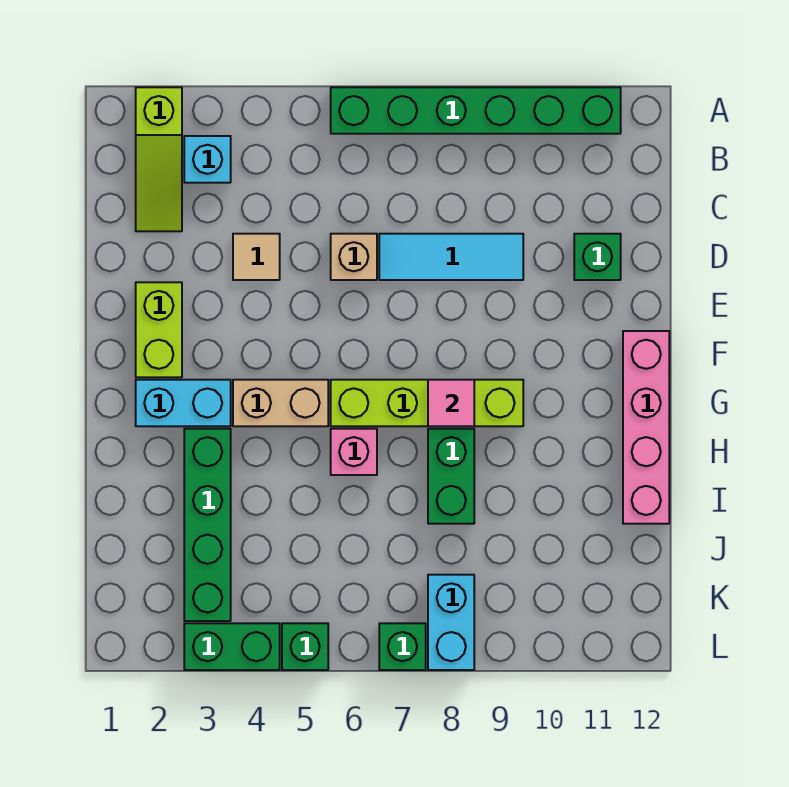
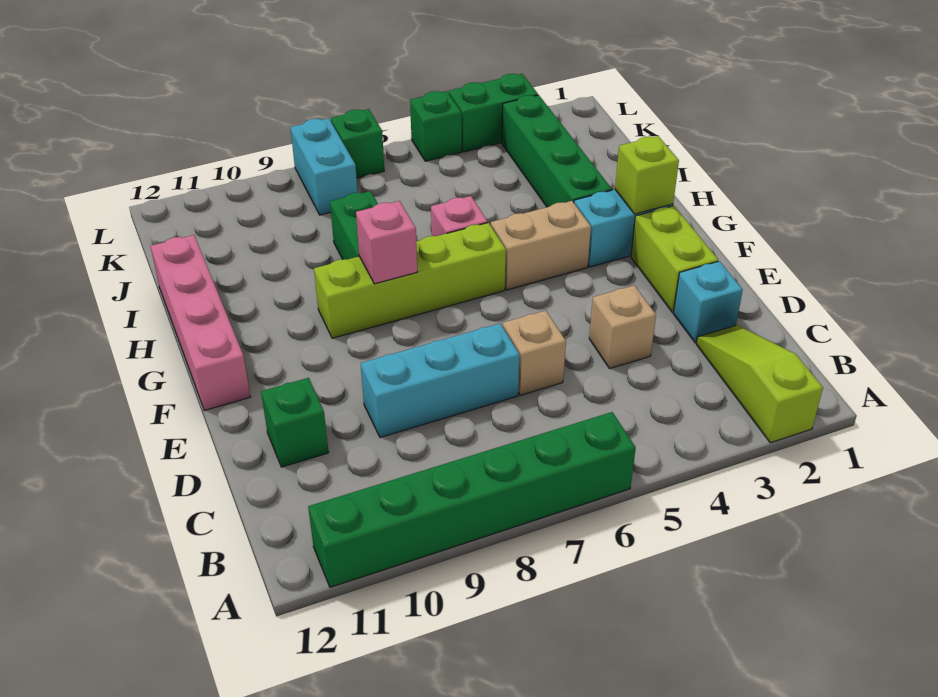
cyan brick B3 level 1 -> cyan brick D2 level 1
tan tile D4 level 1 -> tan brick D4 level 1
cyan tile D7:D9 level 1 -> cyan brick D7:D9 level 1
none -> lime brick G2 level 2
pink tile G8 level 2 -> pink brick G8 level 2

